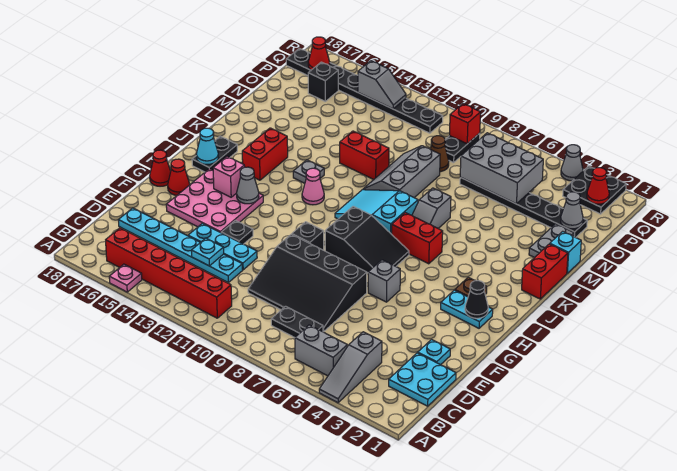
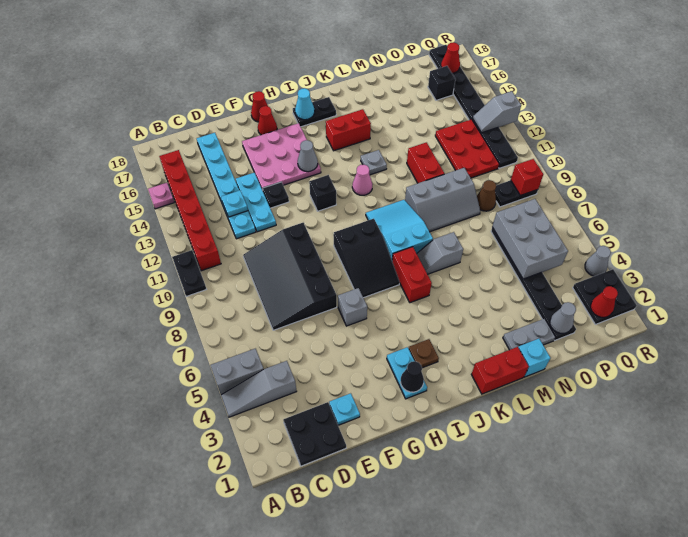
grey brick B5:B6 level 1 -> grey brick A5:B5 level 1
cyan plate C1:D2 level 1 -> black plate C1:D2 level 1
black plate C7:C8 level 1 -> black plate A10:A11 level 1
black brick G10 level 1 -> black brick H12 level 1
pink brick H15 level 2 -> none
grey slope L9:N10 level 1 top 9 -> grey slope L9:N10 level 1 top 10
none -> red plate O11:P13 level 1
grey slope Q13:Q14 level 2 top 14 -> grey slope Q13:R13 level 2 top R

